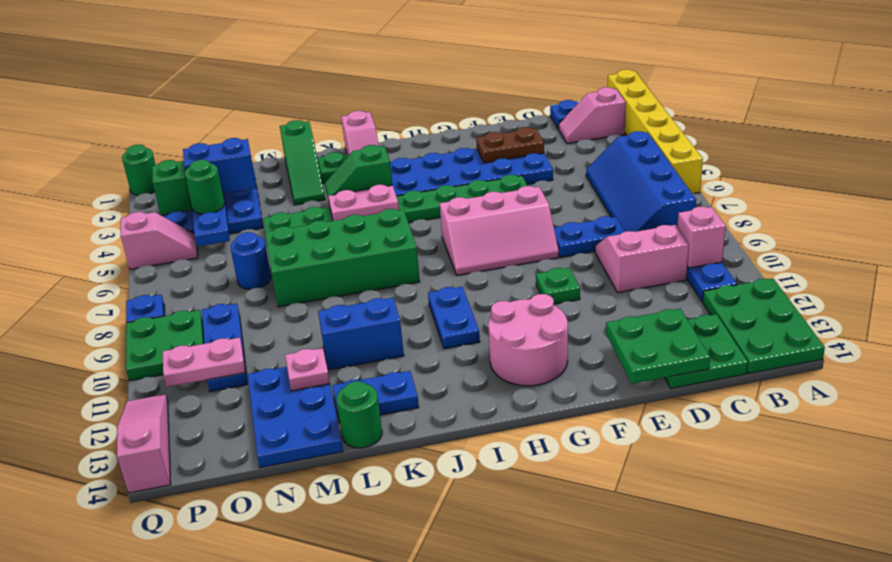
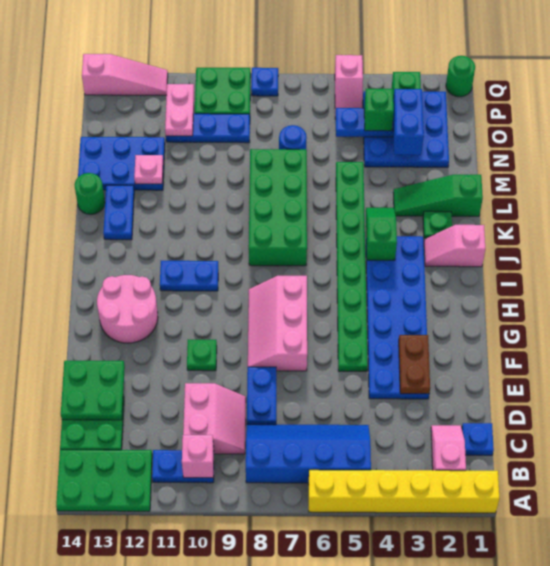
pink plate J5:K5 level 2 -> none
blue brick K11:L11 level 1 -> none
green round brick O4 level 3 -> green brick O4 level 3

